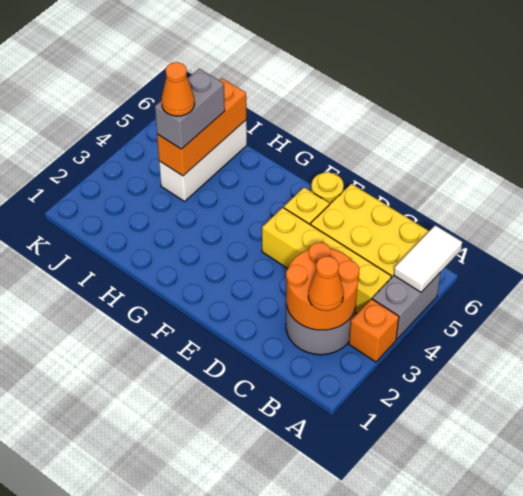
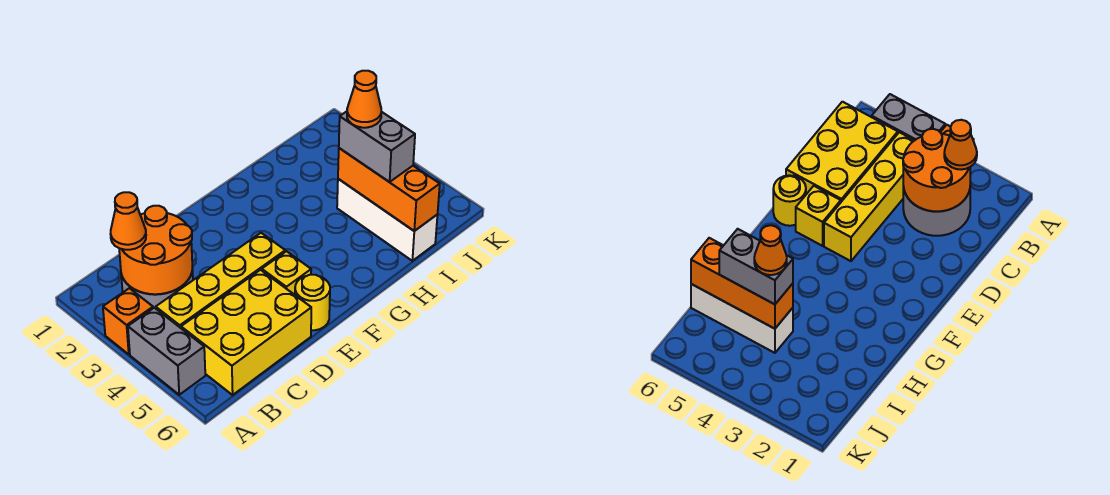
white tile A5:A6 level 2 -> none

